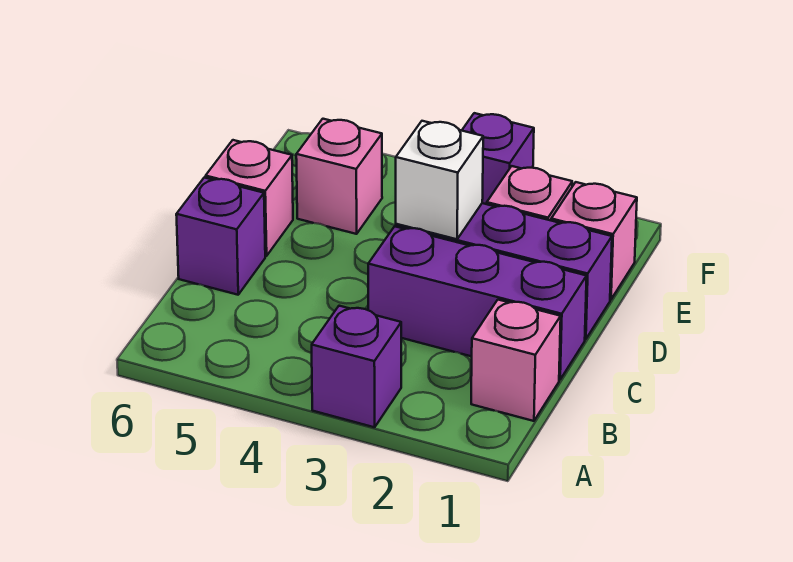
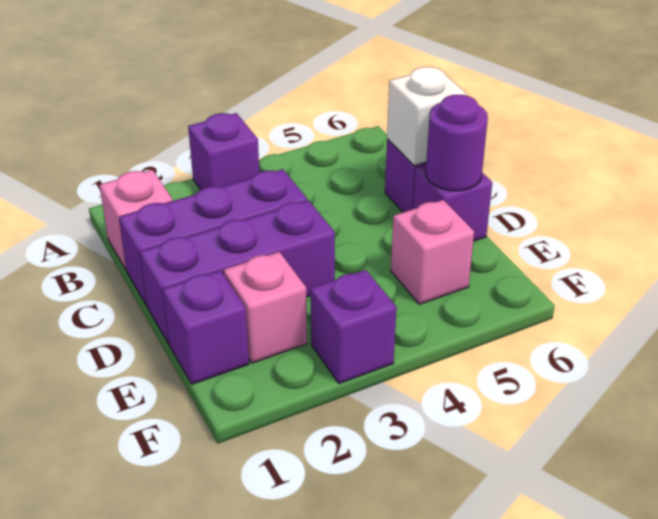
white brick D3 level 2 -> white brick C6 level 2
pink brick D6 level 1 -> purple brick D6 level 1
none -> purple round brick D6 level 2
pink brick E1 level 1 -> purple brick E1 level 1

